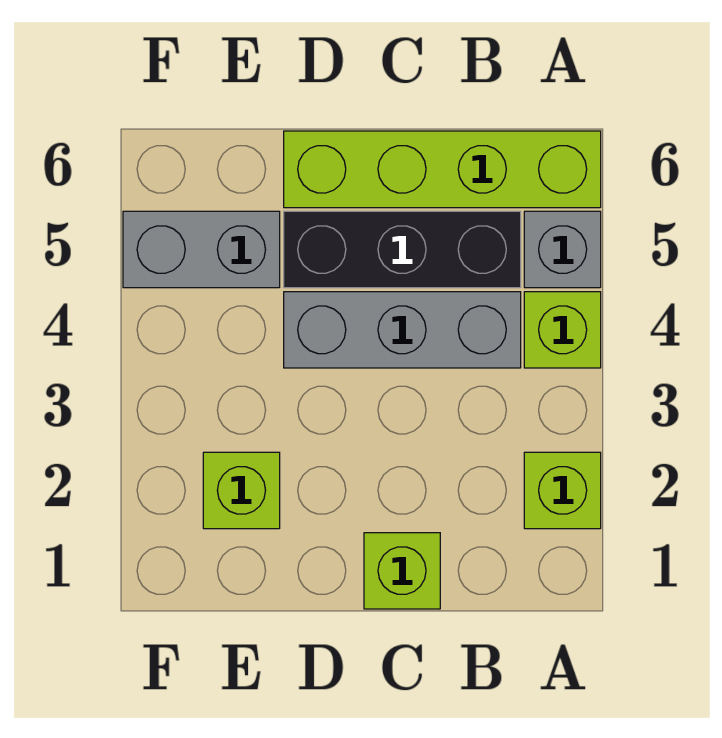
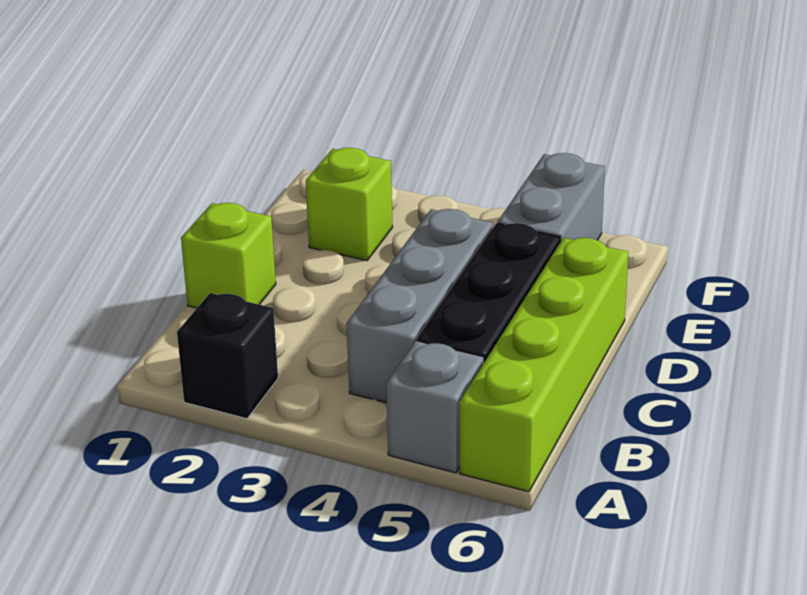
lime brick A2 level 1 -> black brick A2 level 1
lime brick A4 level 1 -> none

